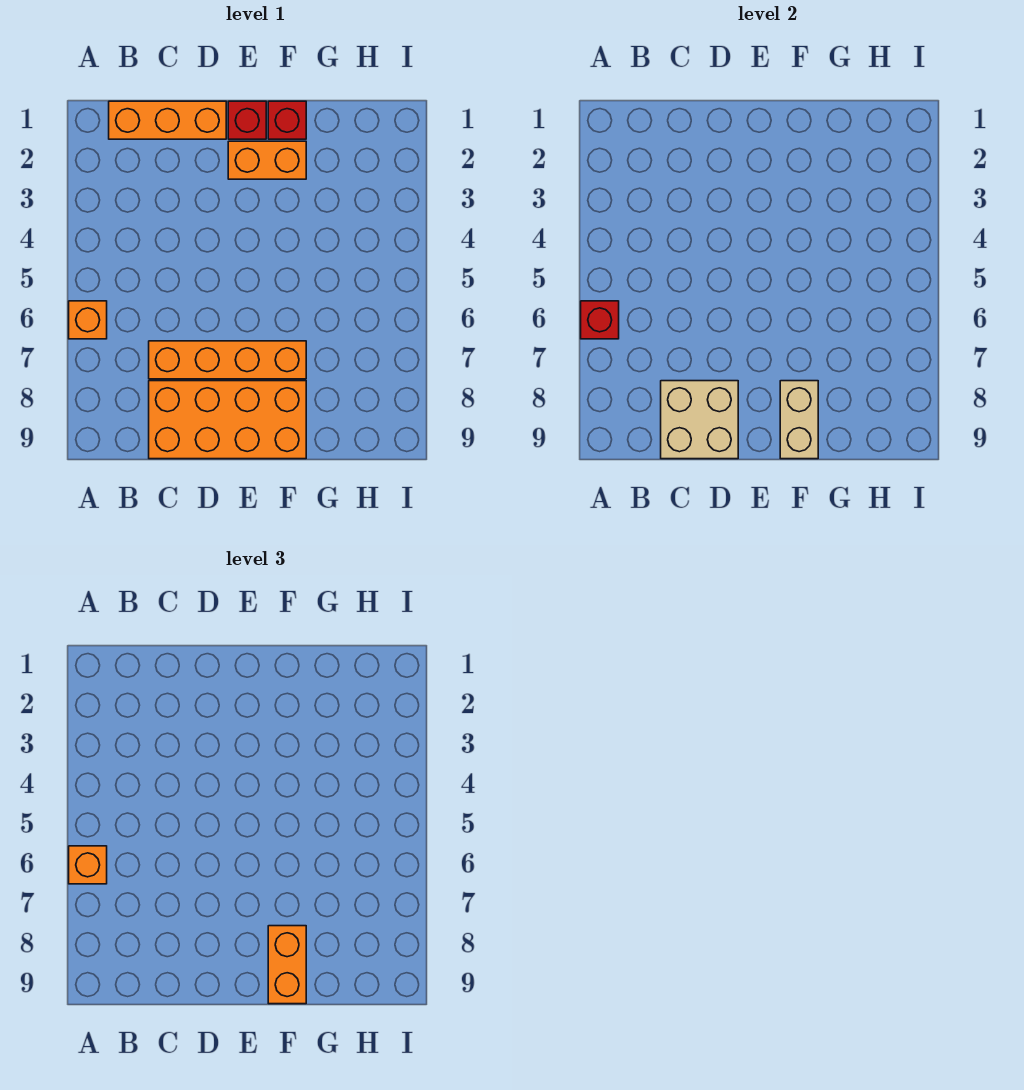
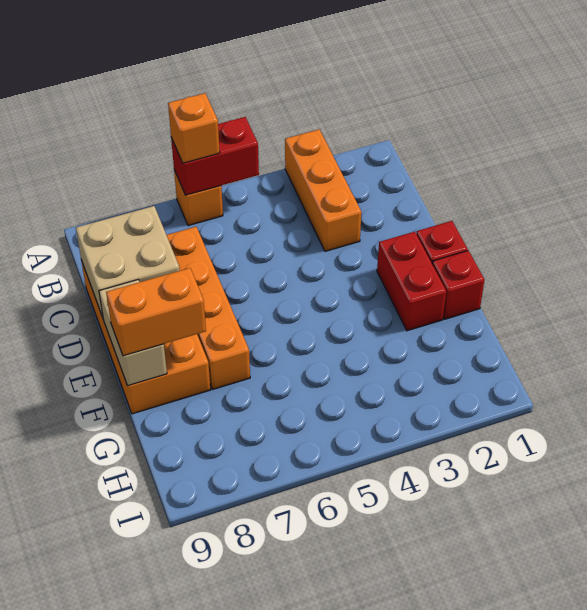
red brick A6 level 2 -> red brick A5:A6 level 2
orange brick B1:D1 level 1 -> orange brick A3:C3 level 1
orange brick E2:F2 level 1 -> red brick E2:F2 level 1
tan brick F8:F9 level 2 -> tan brick E9:F9 level 2

